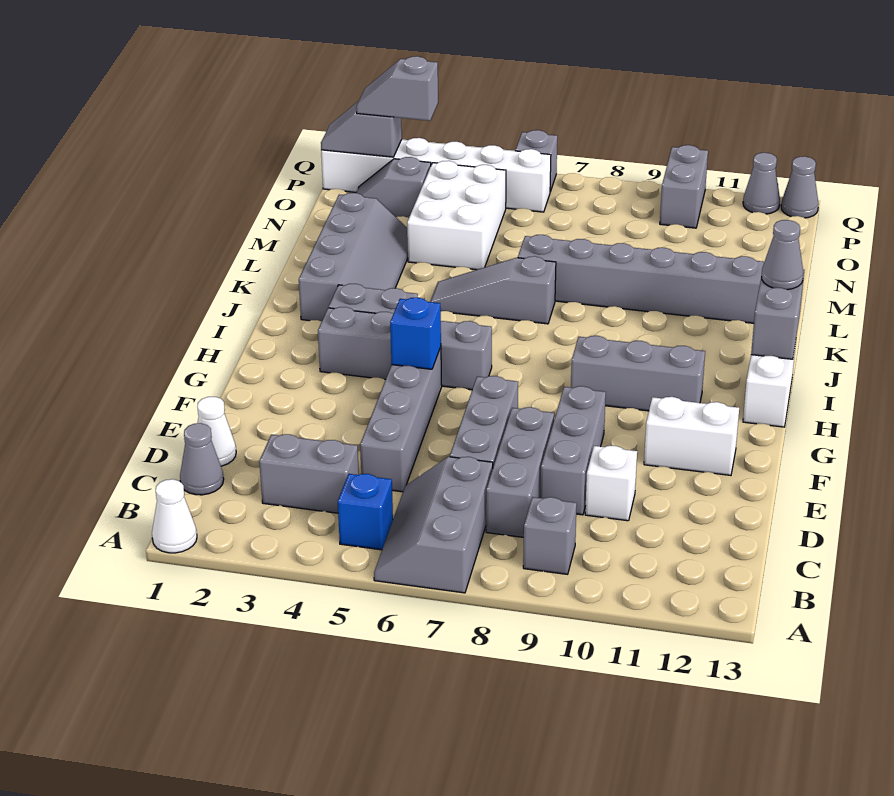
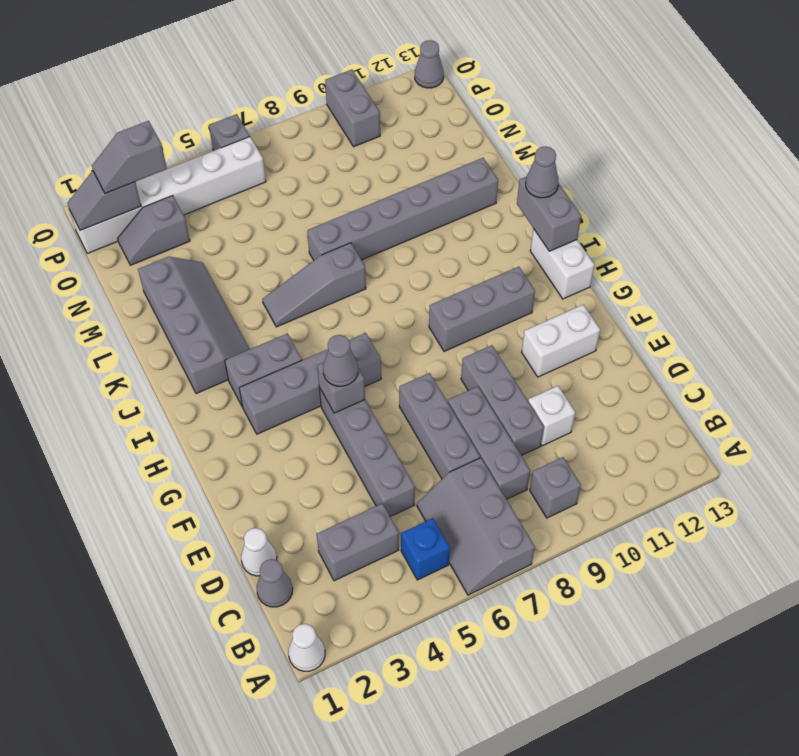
blue brick G5 level 2 -> grey brick G5 level 2
white brick M4:O5 level 1 -> none
grey cone Q12 level 1 -> grey cone G5 level 3

